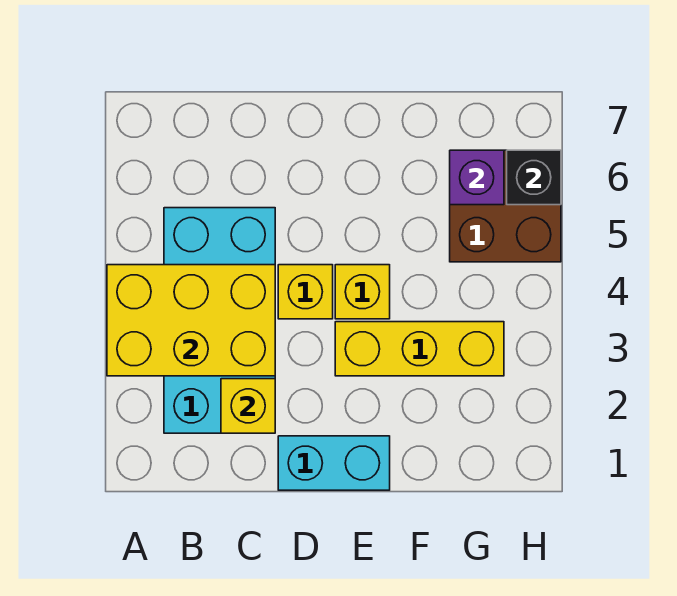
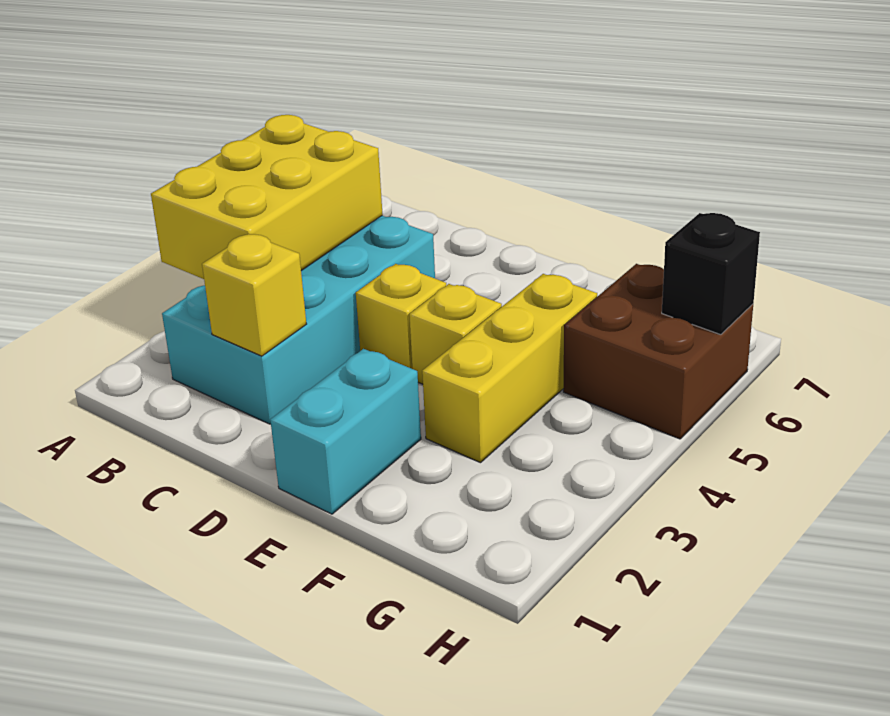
yellow brick A3:C4 level 2 -> yellow brick A3:B5 level 2
cyan brick D1:E1 level 1 -> cyan brick E1:E2 level 1
yellow brick E3:G3 level 1 -> yellow brick F3:F5 level 1
purple brick G6 level 2 -> none

